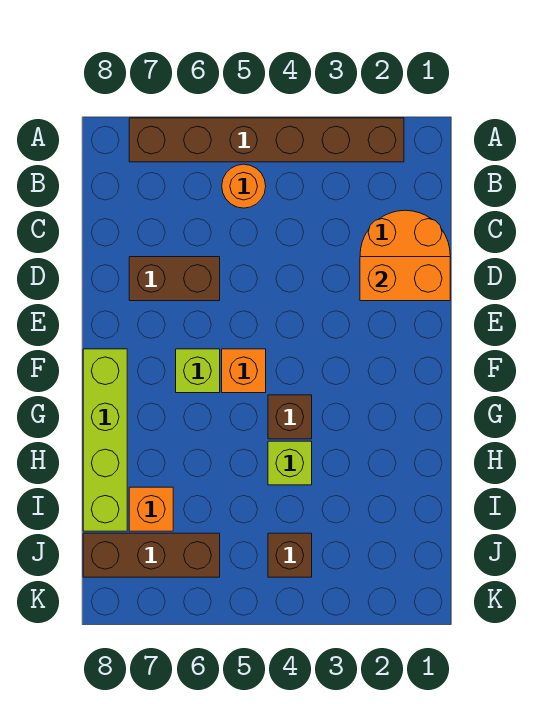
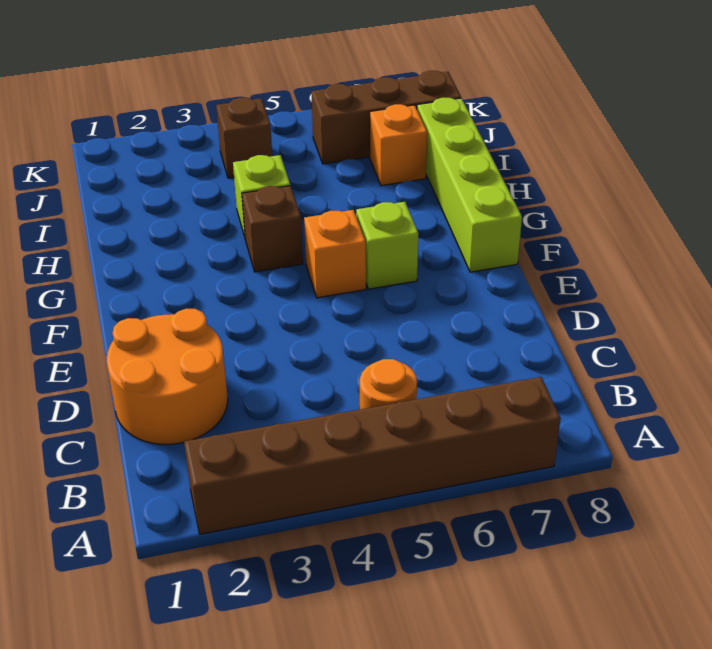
orange brick D1:D2 level 2 -> none
brown brick D6:D7 level 1 -> none

